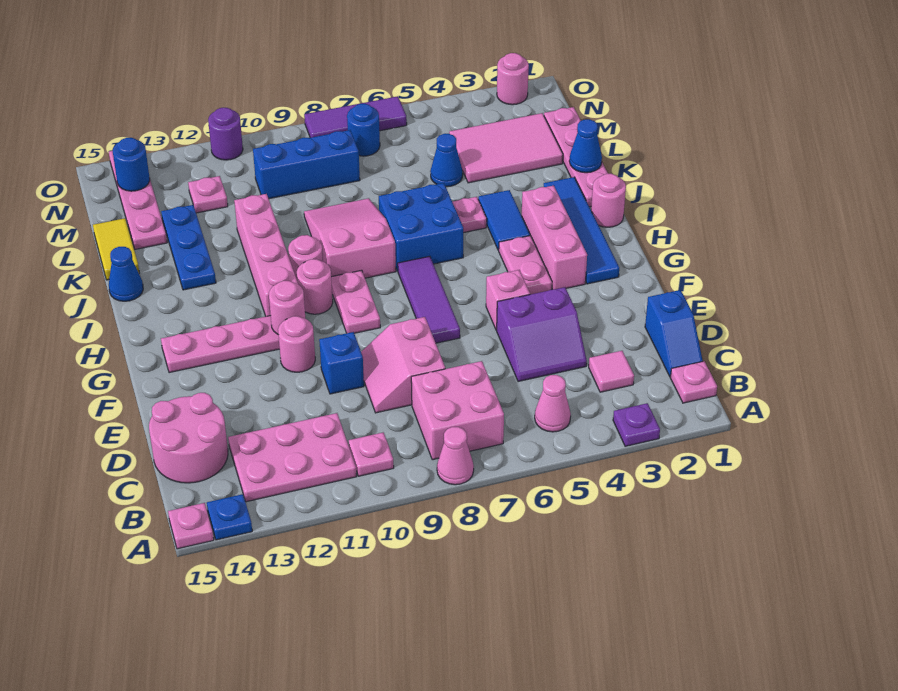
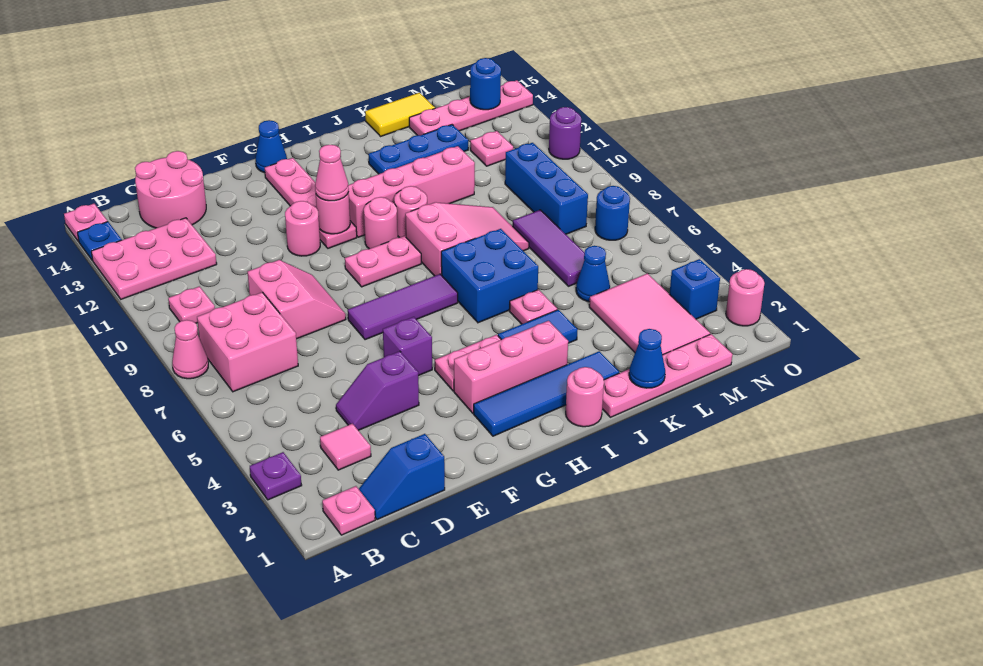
pink cone B5 level 1 -> pink cone G11 level 3
pink plate B11:C13 level 1 -> pink plate A12:C13 level 1
purple slope D4:E5 level 1 top E -> purple slope D4:E4 level 1 top E
pink slope D8:E9 level 1 top 8 -> pink slope D8:E9 level 1 top D
blue brick E10 level 1 -> blue brick N3 level 1
pink brick F5 level 1 -> purple brick F5 level 1
blue cone J15 level 1 -> blue cone G15 level 1
purple tile O6:O8 level 1 -> purple tile L6:L8 level 1

